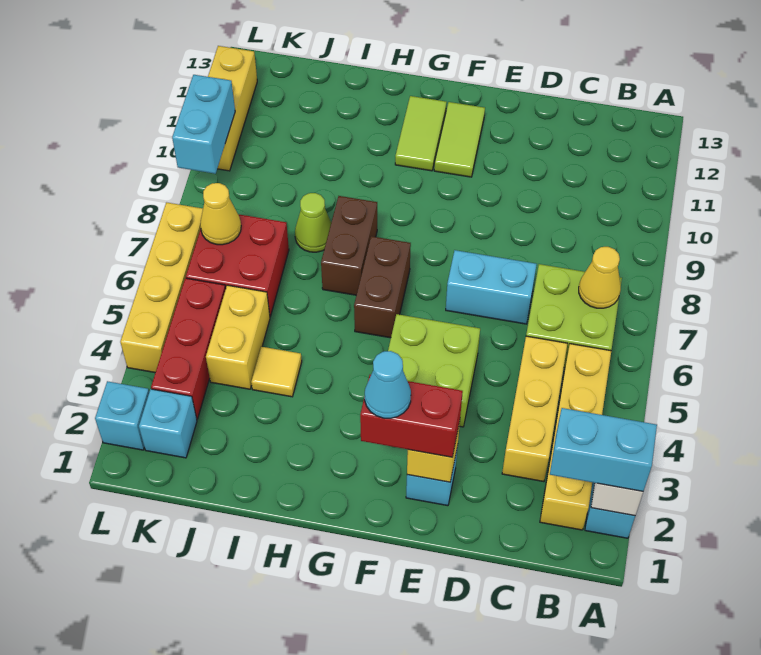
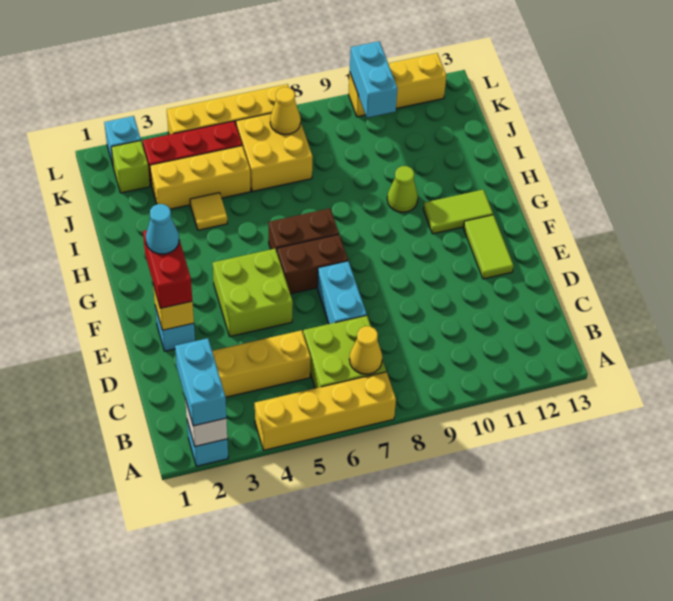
yellow brick B2:B5 level 1 -> yellow brick A4:A7 level 1
lime tile F11:F12 level 1 -> lime tile E12:F12 level 1
brown brick H7:H8 level 1 -> brown brick F6:F7 level 1
lime cone I8 level 1 -> lime cone H10 level 1
yellow brick J4:J5 level 1 -> yellow brick J3:J5 level 1
red brick J6:K7 level 1 -> yellow brick J6:K7 level 1
cyan brick K2 level 1 -> lime brick K2 level 1
cyan brick L9:L10 level 2 -> cyan brick K10:L10 level 2

